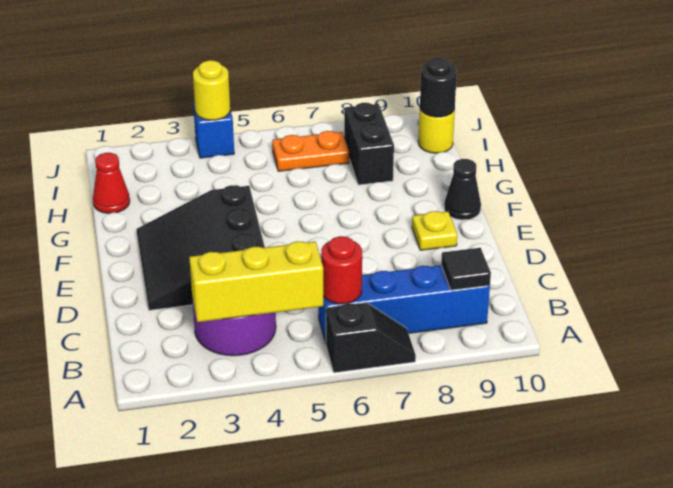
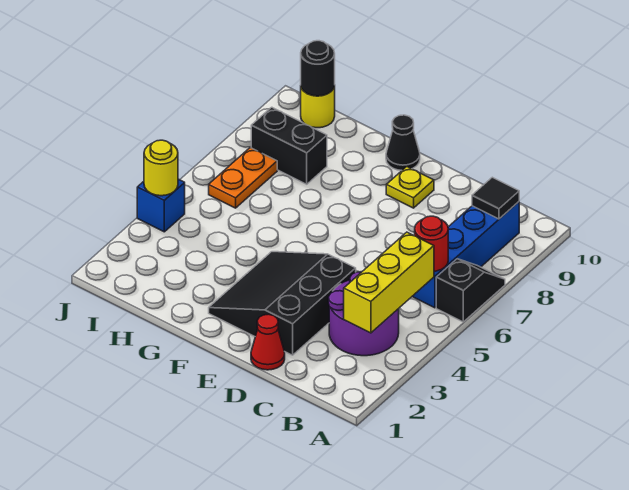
black slope D2:F4 level 1 top 4 -> black slope D2:F4 level 1 top D
red cone H1 level 1 -> red cone D1 level 1

